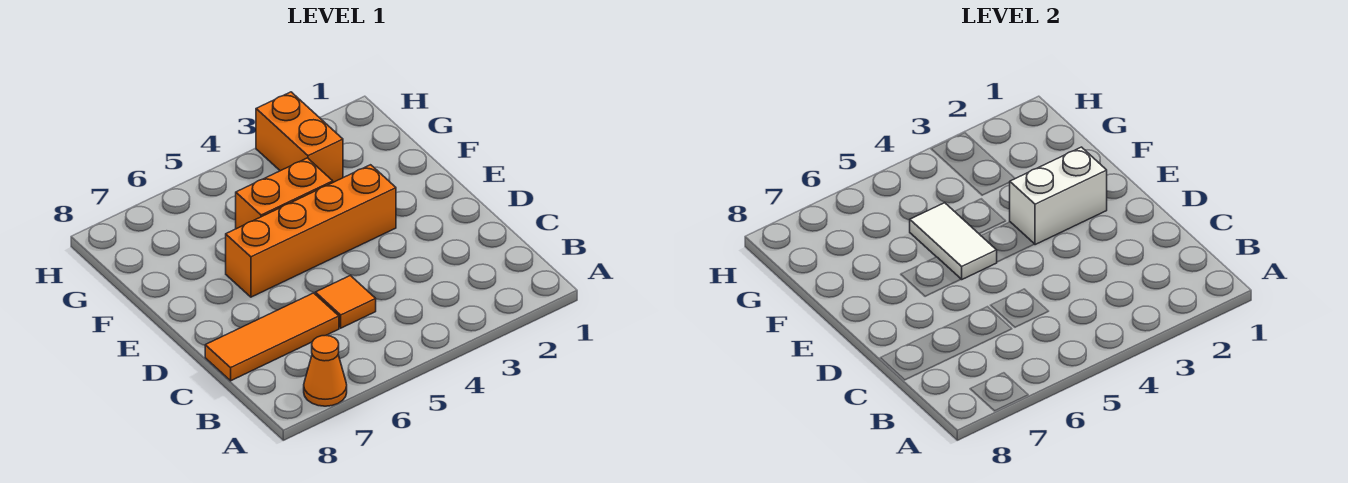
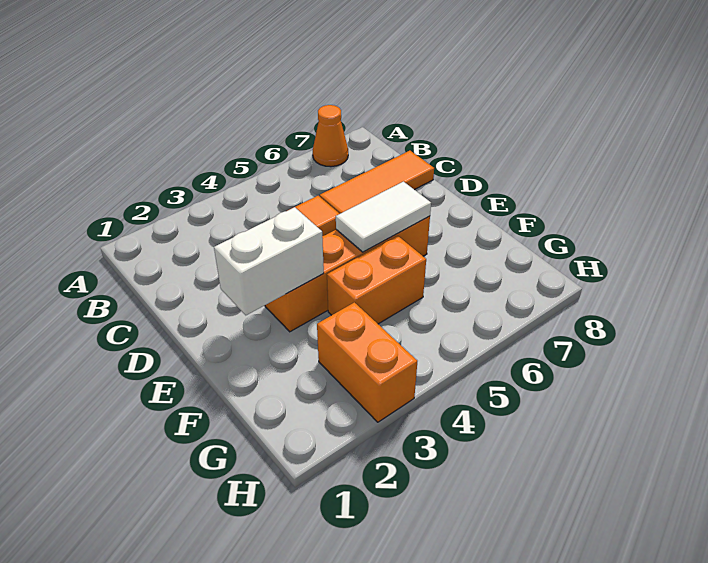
white tile E5:F5 level 2 -> white tile E5:E6 level 2

